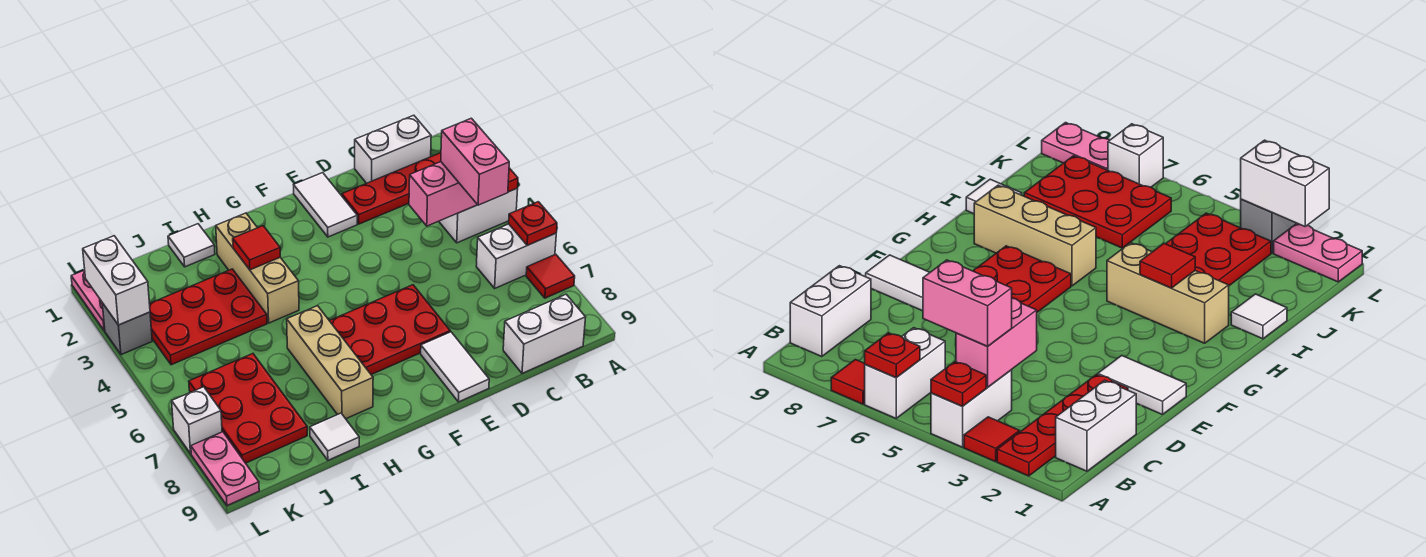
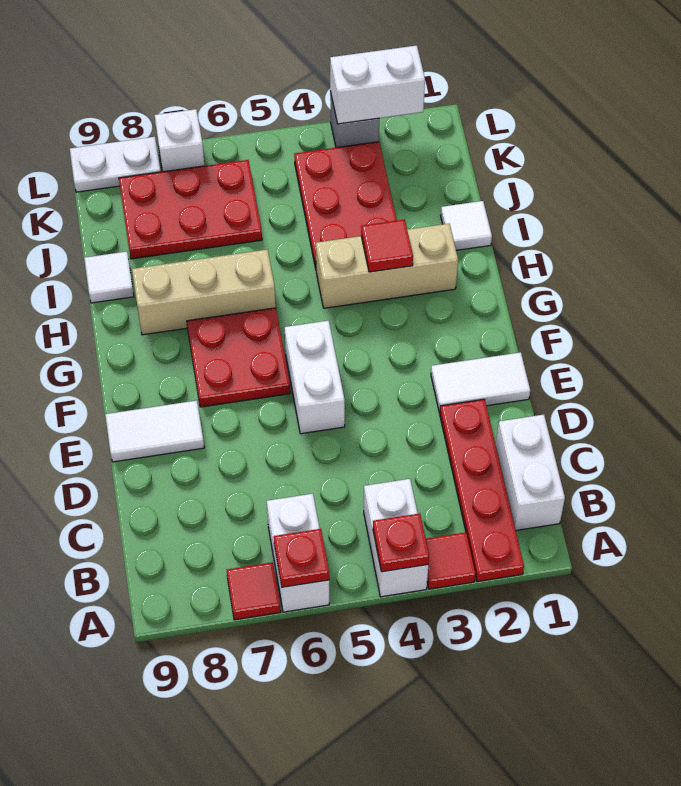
pink brick B4:C4 level 2 -> none
pink brick B4:B5 level 3 -> none
white brick B9:C9 level 1 -> white brick E5:F5 level 1
red plate E6:G7 level 1 -> red plate F6:G7 level 1
pink plate L1:L2 level 1 -> none
pink plate L8:L9 level 1 -> white plate L8:L9 level 1

